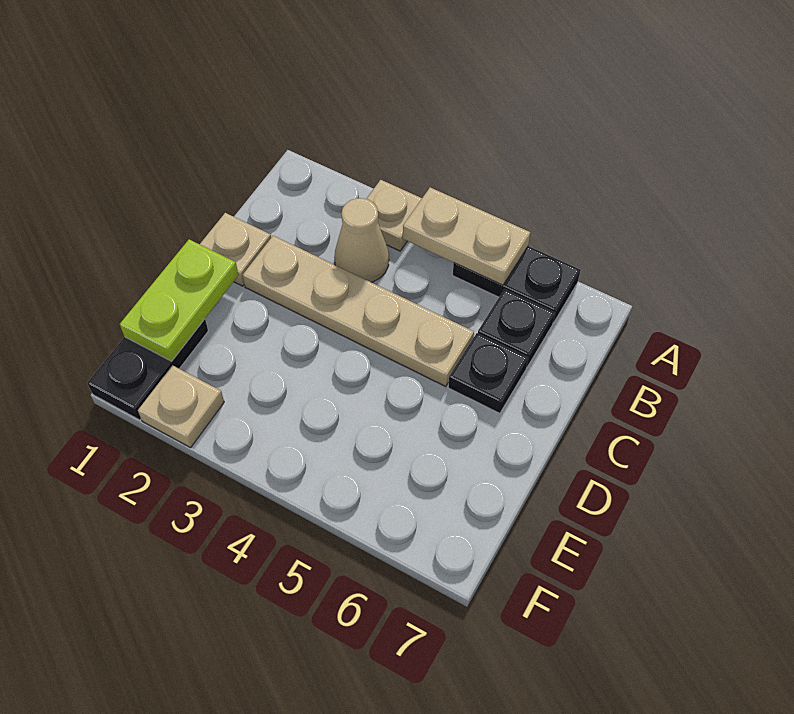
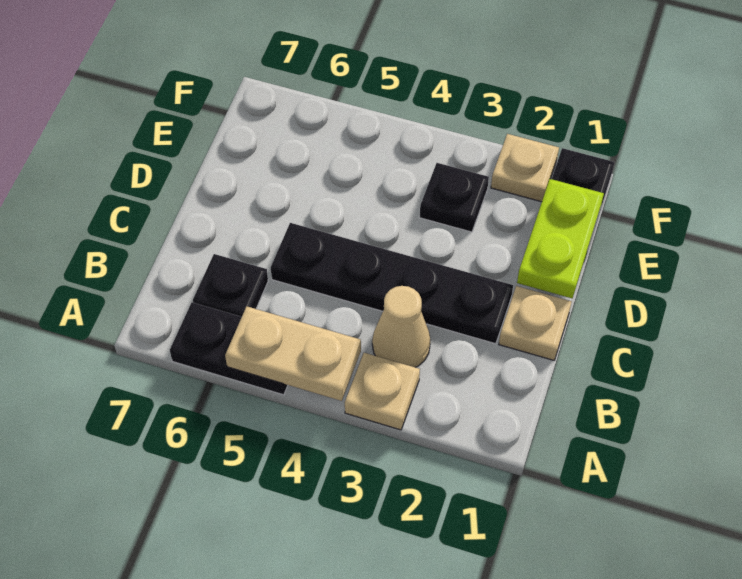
tan plate C2:C5 level 1 -> black plate C2:C5 level 1
black plate C6 level 1 -> black plate E3 level 1

